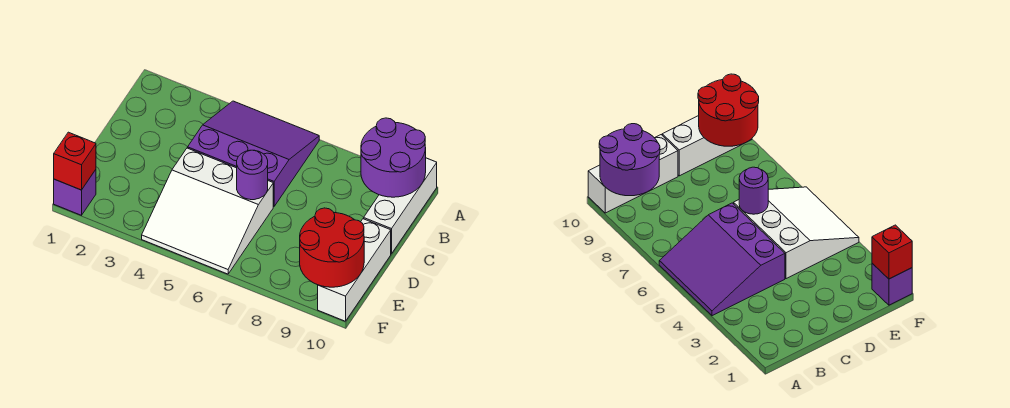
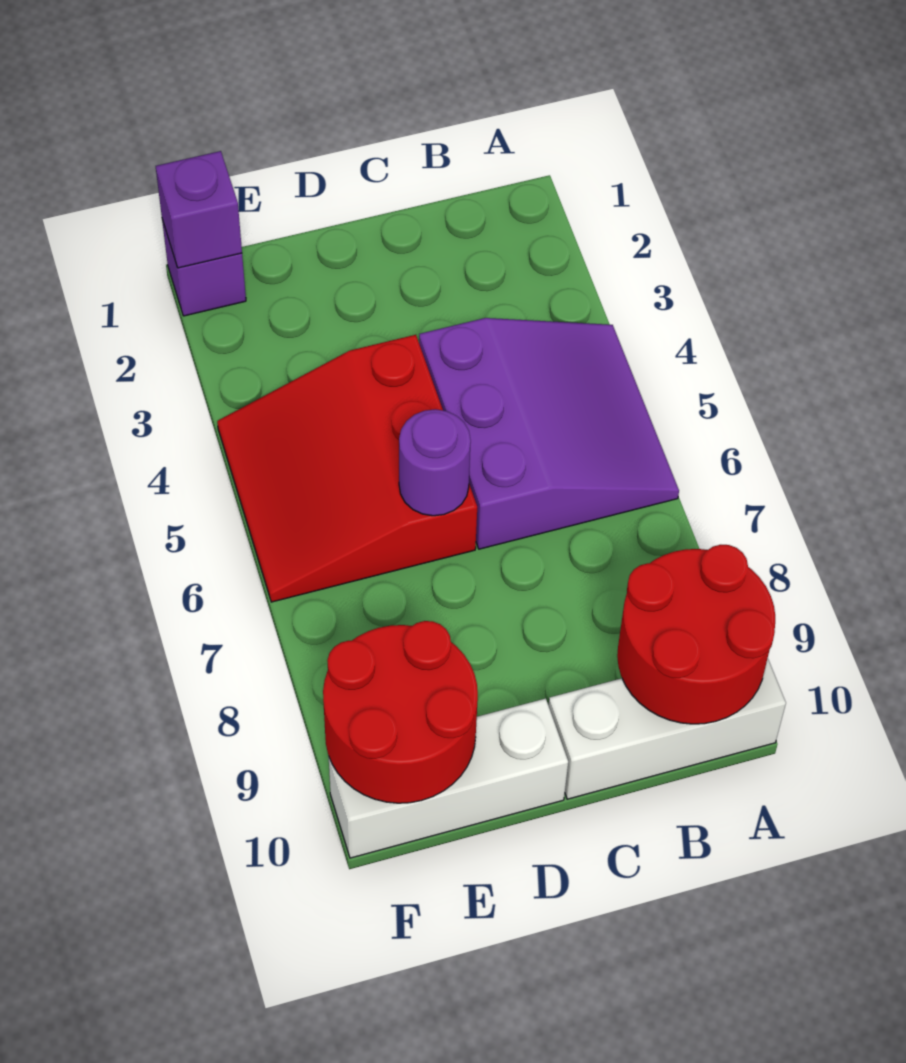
purple round brick A9:B10 level 2 -> red round brick A9:B10 level 2
white slope D4:F6 level 1 top D -> red slope D4:F6 level 1 top D
red brick F1 level 2 -> purple brick F1 level 2

